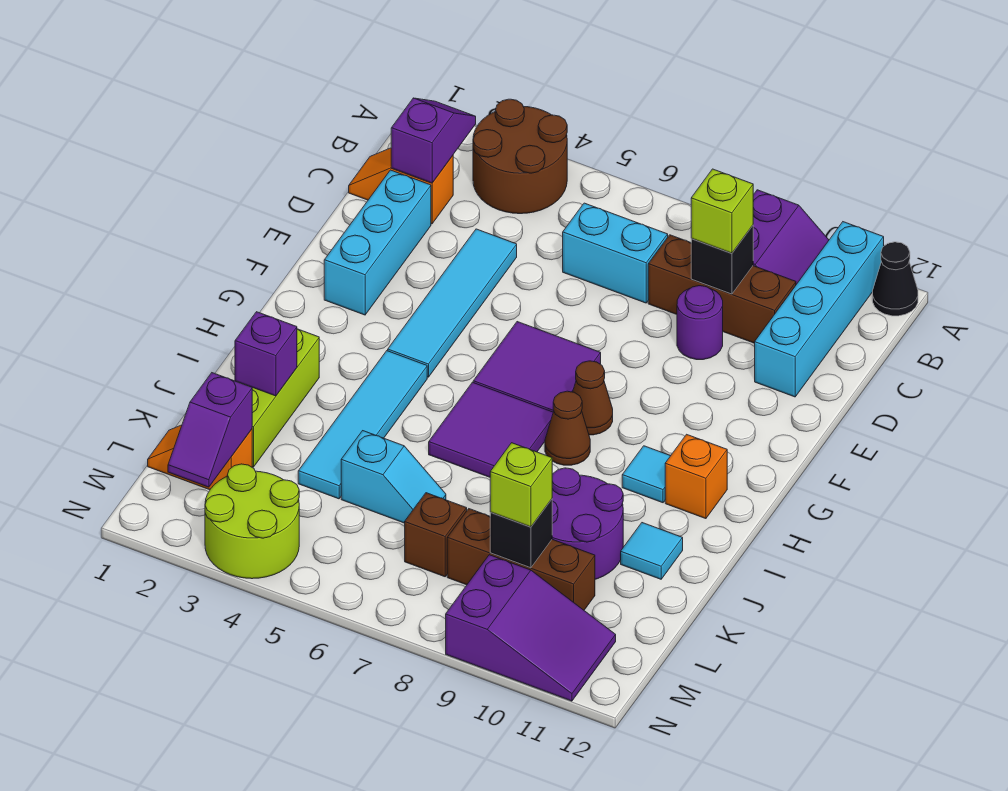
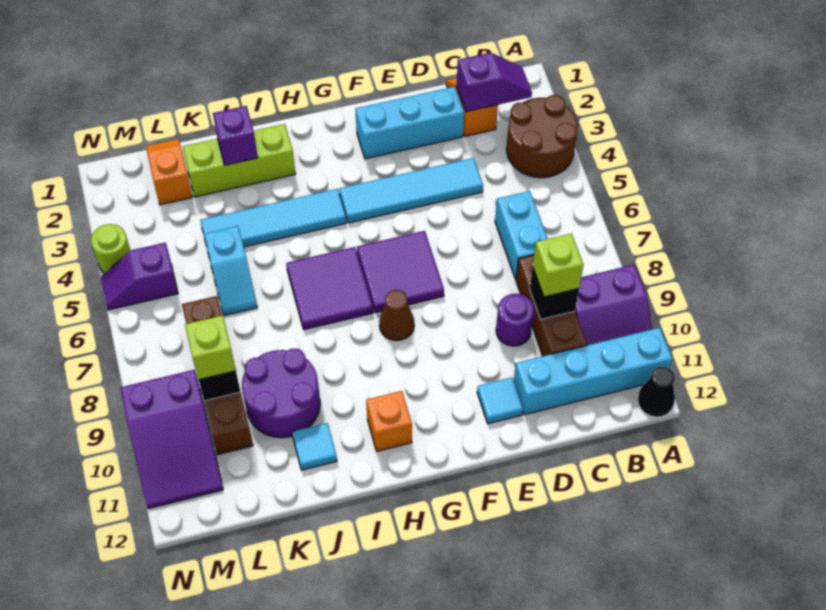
brown cone H8 level 1 -> none
cyan tile H10 level 1 -> cyan tile E11 level 1
purple slope L2:M2 level 2 top L -> purple slope M5:N5 level 1 top M
lime round brick M3:N4 level 1 -> lime round brick N4 level 1

